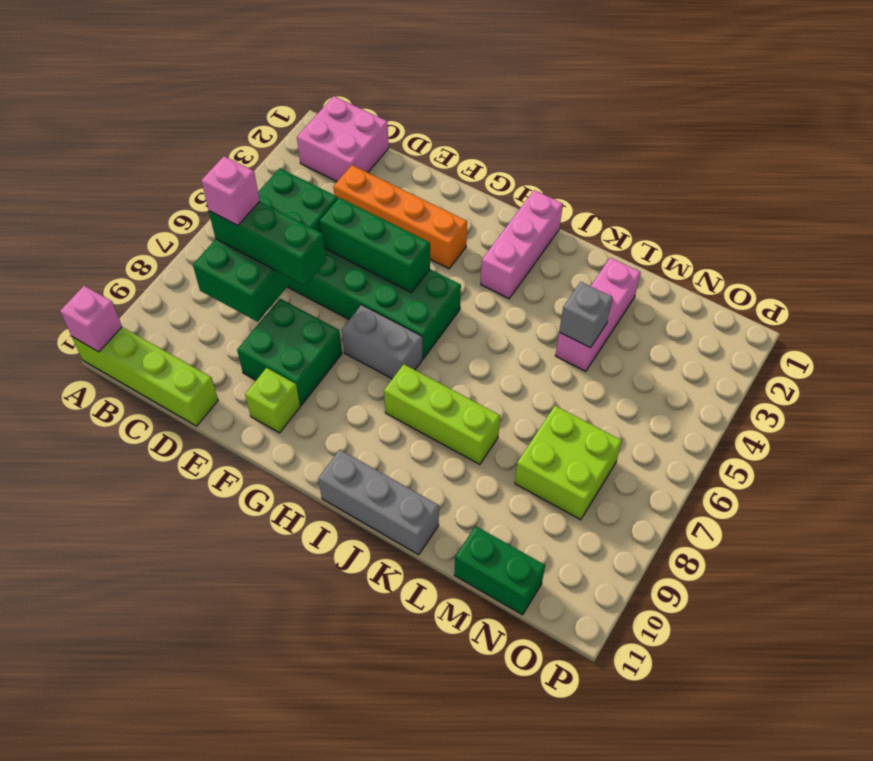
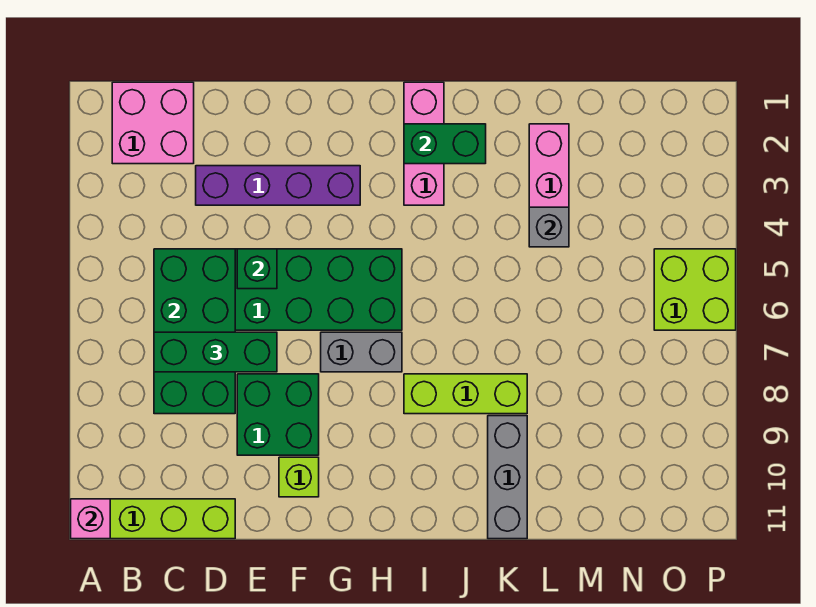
pink brick C7 level 4 -> none
orange brick D3:G3 level 1 -> purple brick D3:G3 level 1
green brick E5:G5 level 2 -> green brick E5 level 2
grey brick I11:K11 level 1 -> grey brick K9:K11 level 1
lime brick M7:N8 level 1 -> lime brick O5:P6 level 1
green brick M11:N11 level 1 -> green brick I2:J2 level 2

